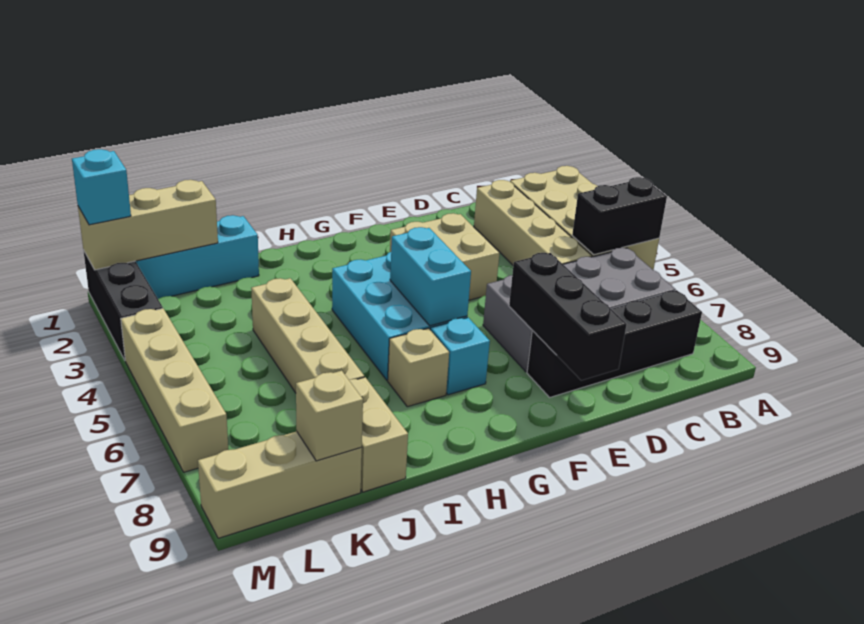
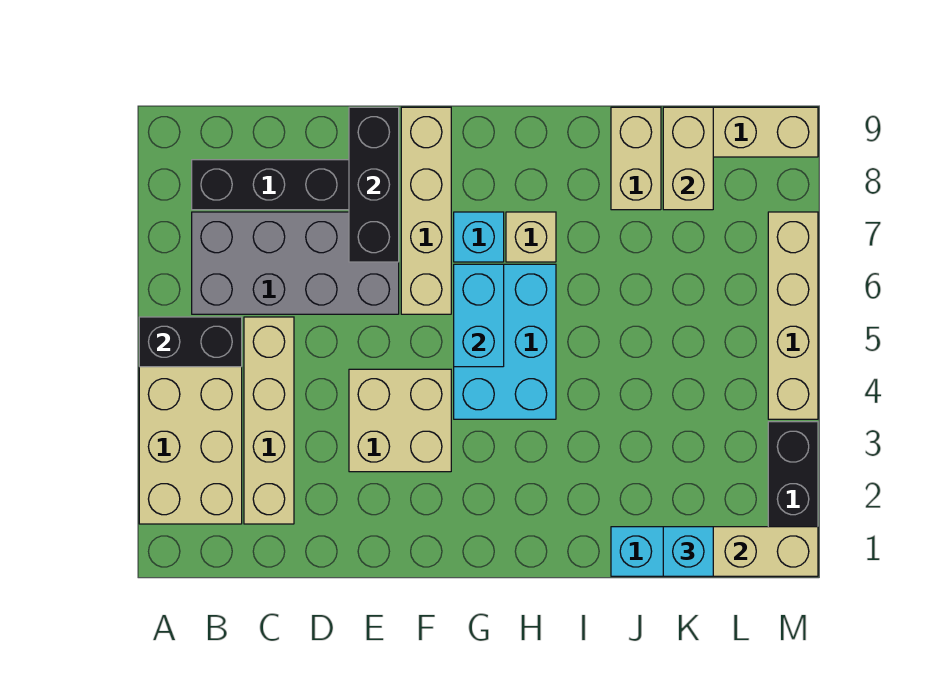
tan brick J4:J7 level 1 -> tan brick F6:F9 level 1
tan brick K9 level 2 -> tan brick K8:K9 level 2
cyan brick M1 level 3 -> cyan brick K1 level 3

